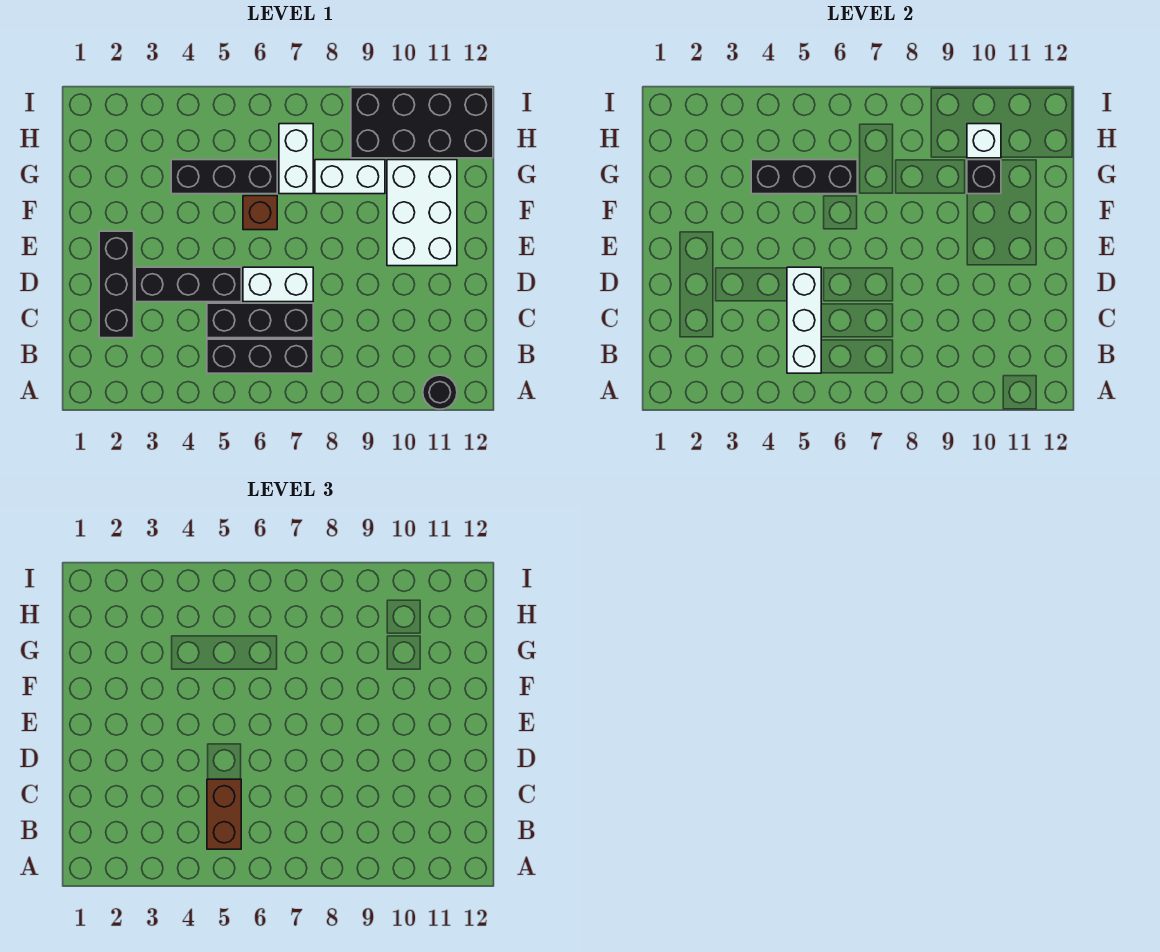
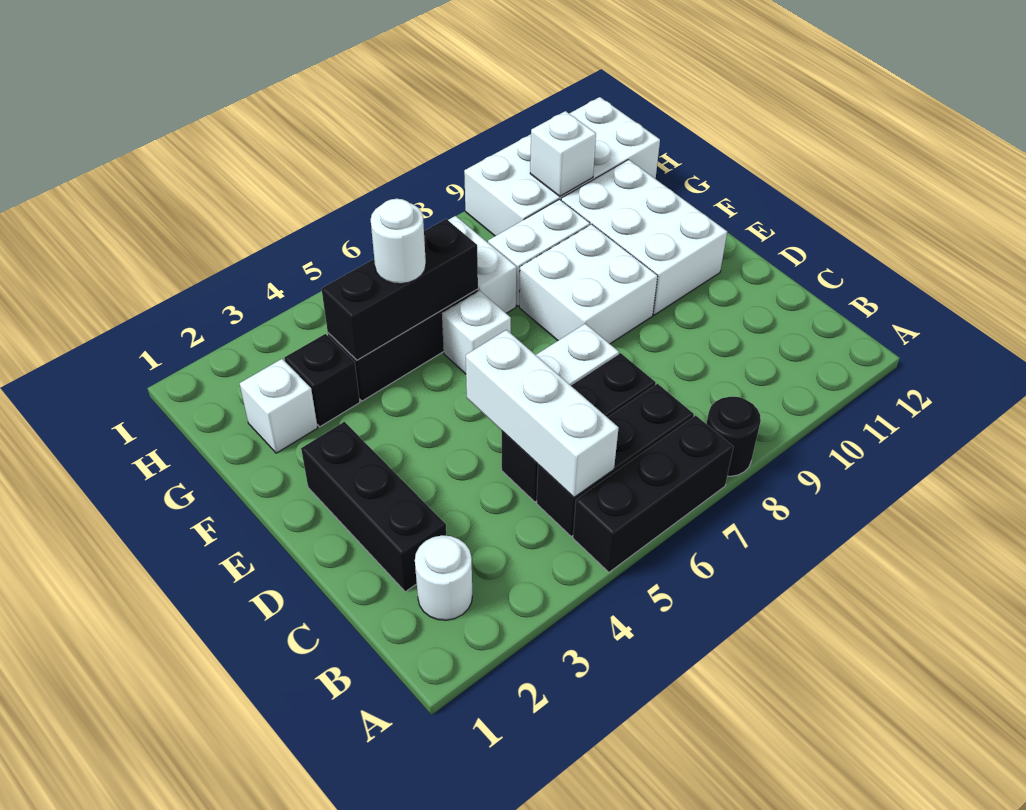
black round brick A11 level 1 -> black round brick A8 level 1
none -> white round brick B2 level 1
brown brick B5:C5 level 3 -> none
black brick D3:D5 level 1 -> black brick A5:A7 level 1
none -> white brick E8:F9 level 1
brown brick F6 level 1 -> white brick F6 level 1
none -> white brick G2 level 1
none -> white round brick G5 level 3
black brick G10 level 2 -> black brick G3 level 1
black brick H9:I12 level 1 -> white brick H9:I12 level 1

